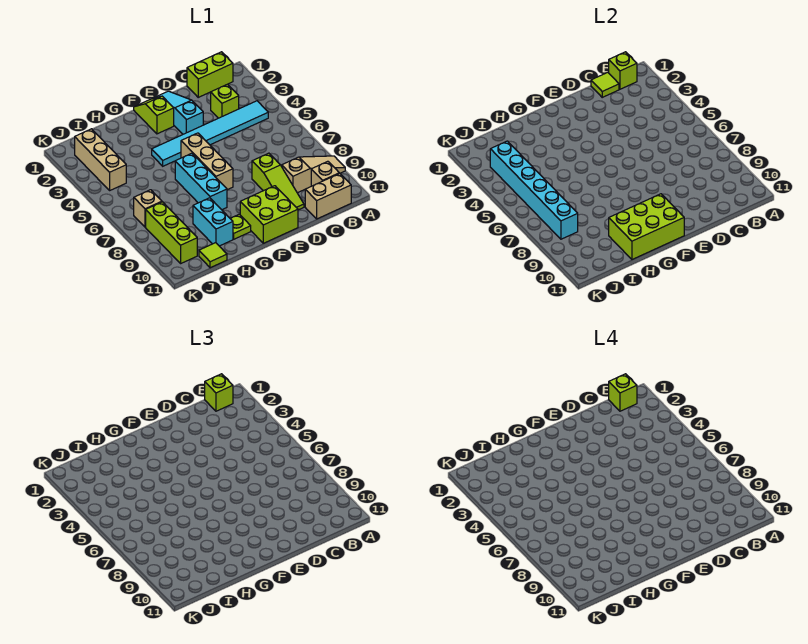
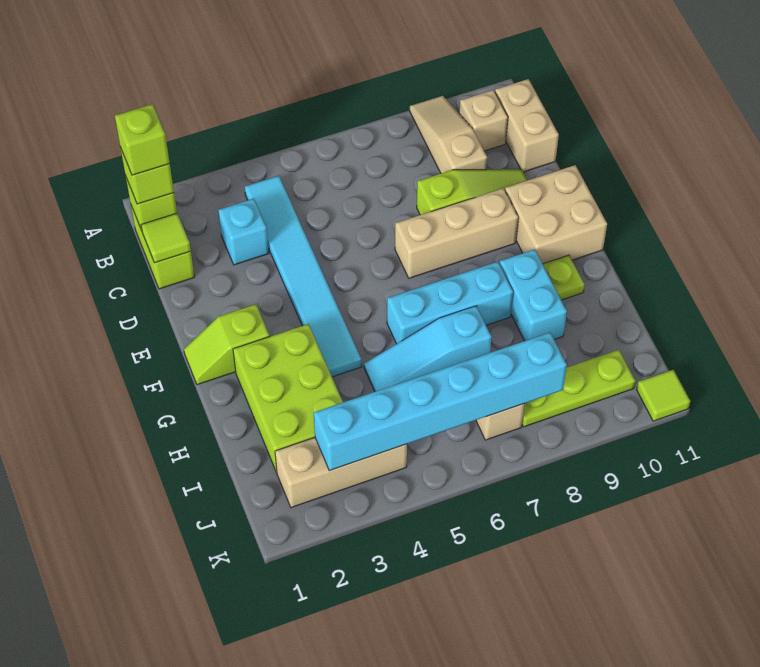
lime brick C3 level 1 -> cyan brick C3 level 1
cyan slope E1:E3 level 1 top 3 -> cyan slope H5:H7 level 1 top 7
lime brick E10:F11 level 1 -> tan brick E10:F11 level 1
tan brick F5:F7 level 1 -> tan brick E7:E9 level 1
lime brick F10:H11 level 2 -> lime brick G2:I3 level 1
cyan brick H9:H10 level 1 -> cyan brick G9:H9 level 1
lime tile I11 level 1 -> lime tile K11 level 1
lime brick J8:J10 level 1 -> lime plate J8:J10 level 1

